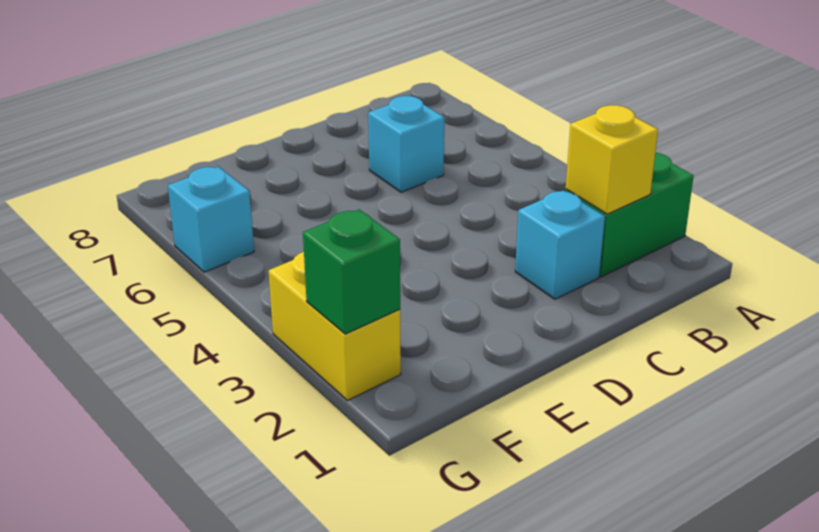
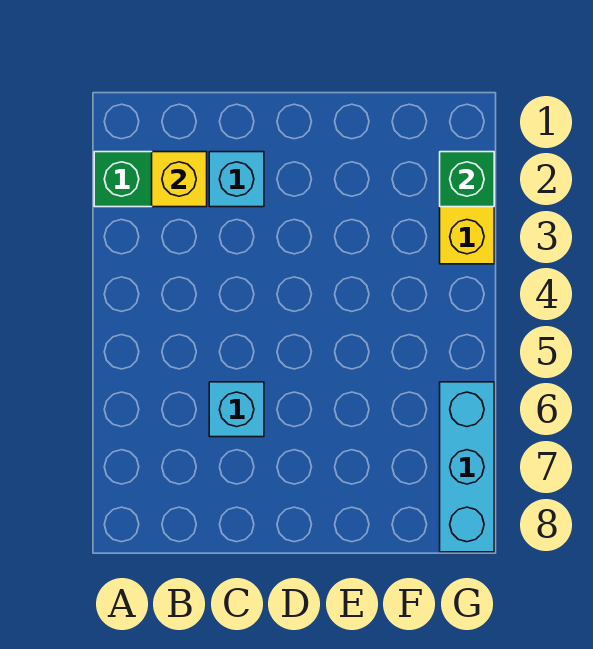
cyan brick G6 level 1 -> cyan brick G6:G8 level 1

